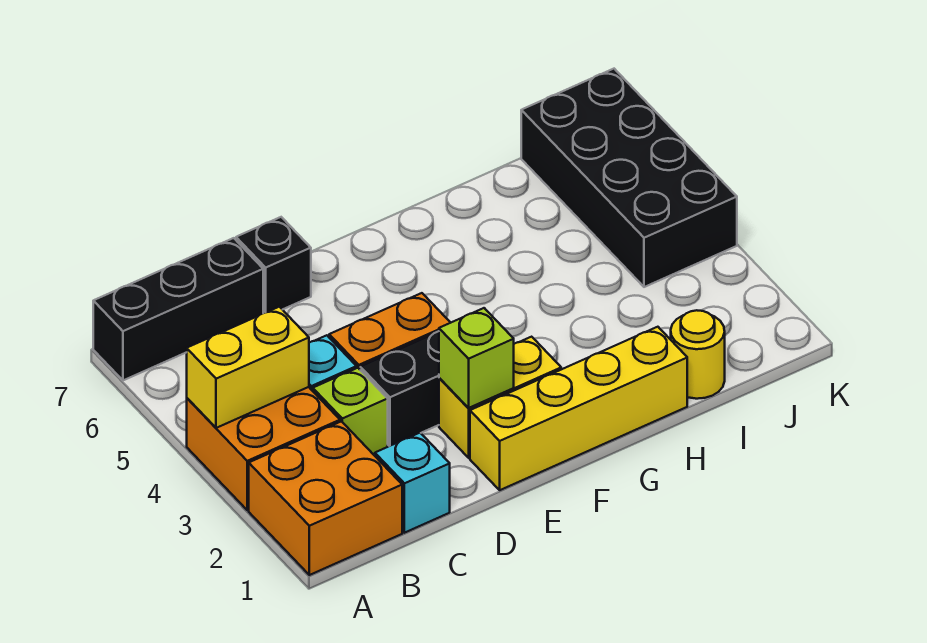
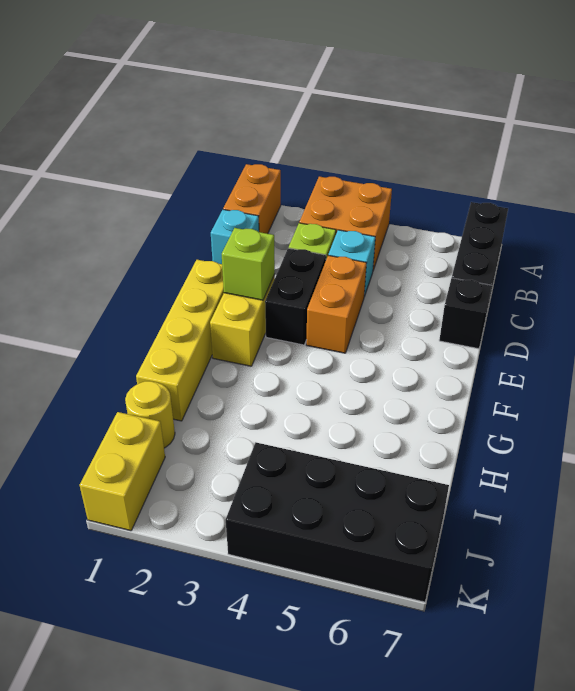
orange brick A1:B2 level 1 -> orange brick A1:B1 level 1
yellow brick A4:B4 level 2 -> yellow brick J1:K1 level 1

